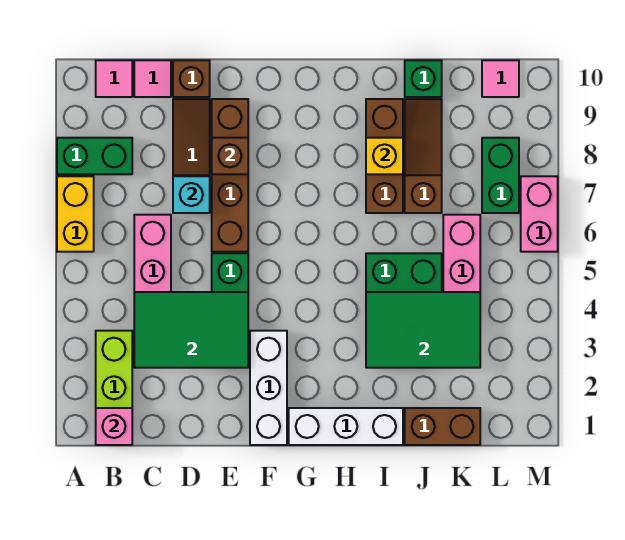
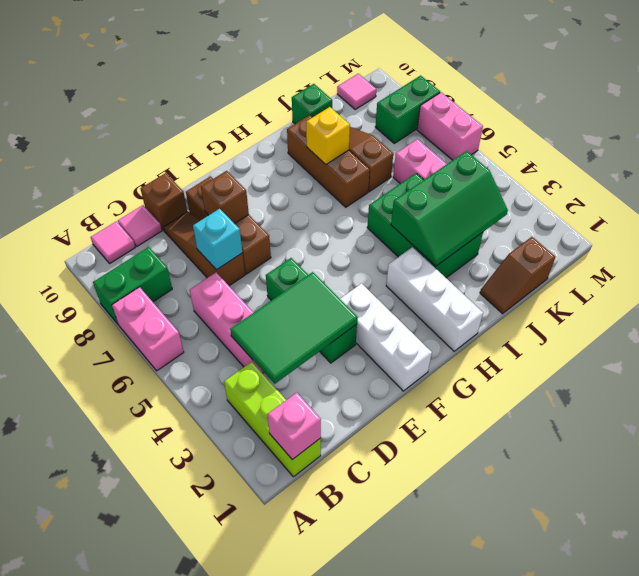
yellow brick A6:A7 level 1 -> pink brick A6:A7 level 1
brown brick E6:E9 level 1 -> brown brick E7:E9 level 1
white brick G1:I1 level 1 -> white brick H1:H3 level 1
green tile I3:K4 level 2 -> green slope I3:K4 level 2 top 4
brown brick J1:K1 level 1 -> brown slope J1:K1 level 1 top K
green brick L7:L8 level 1 -> green brick L8:M8 level 1

